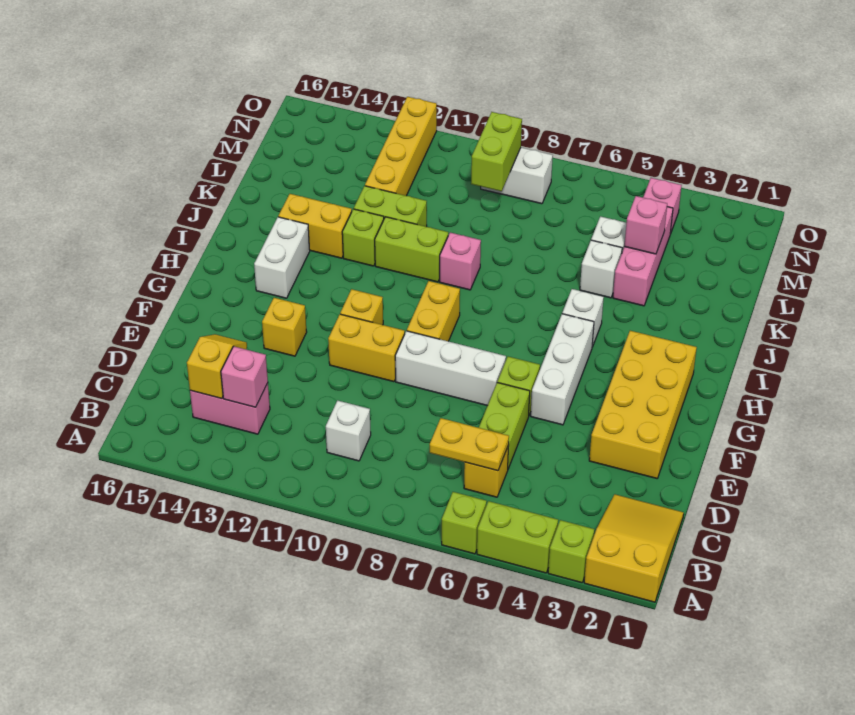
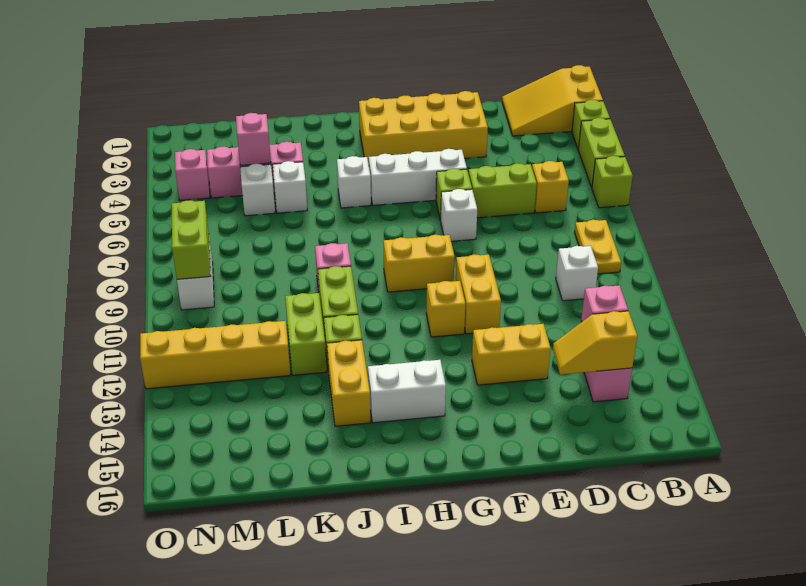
yellow plate C6:C7 level 2 -> yellow plate B8:B9 level 1
white brick F7:F9 level 1 -> white brick F7 level 1
yellow brick F13 level 1 -> yellow brick E13:F13 level 1
lime brick M9:N9 level 2 -> lime brick N8:N9 level 2

